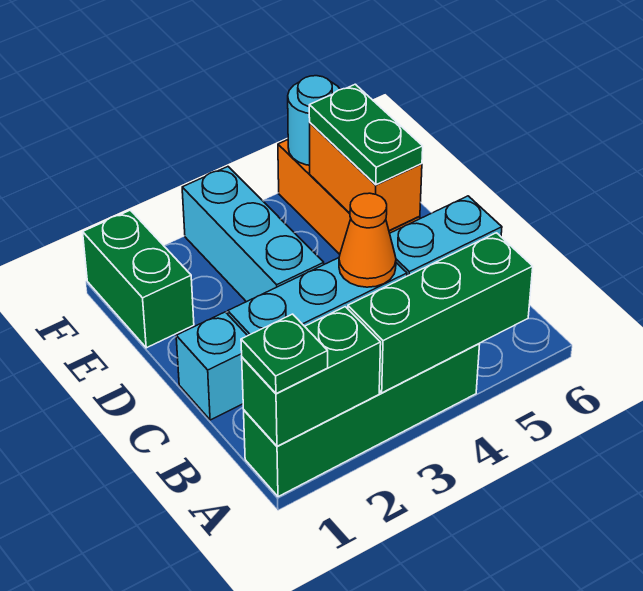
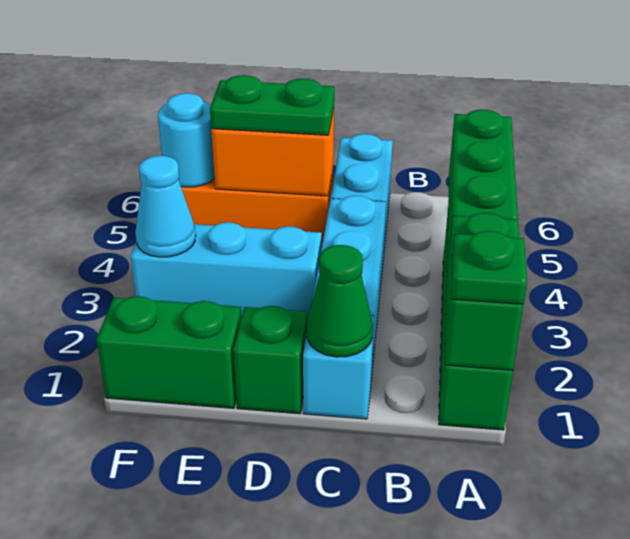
none -> green cone C1 level 2
orange cone C4 level 2 -> none
none -> green brick D1 level 1
none -> cyan cone F3 level 2

